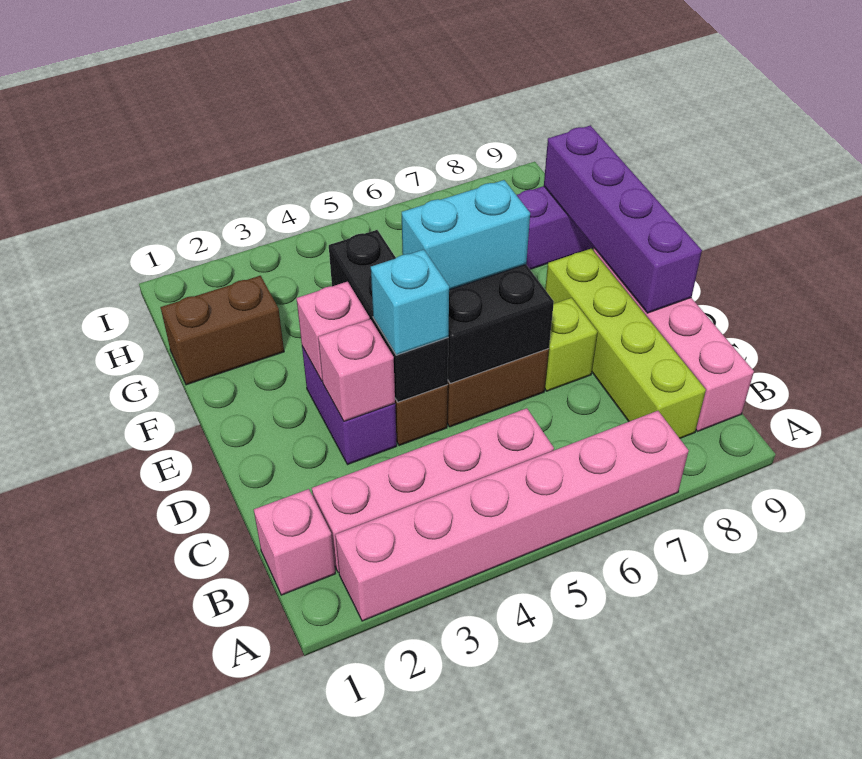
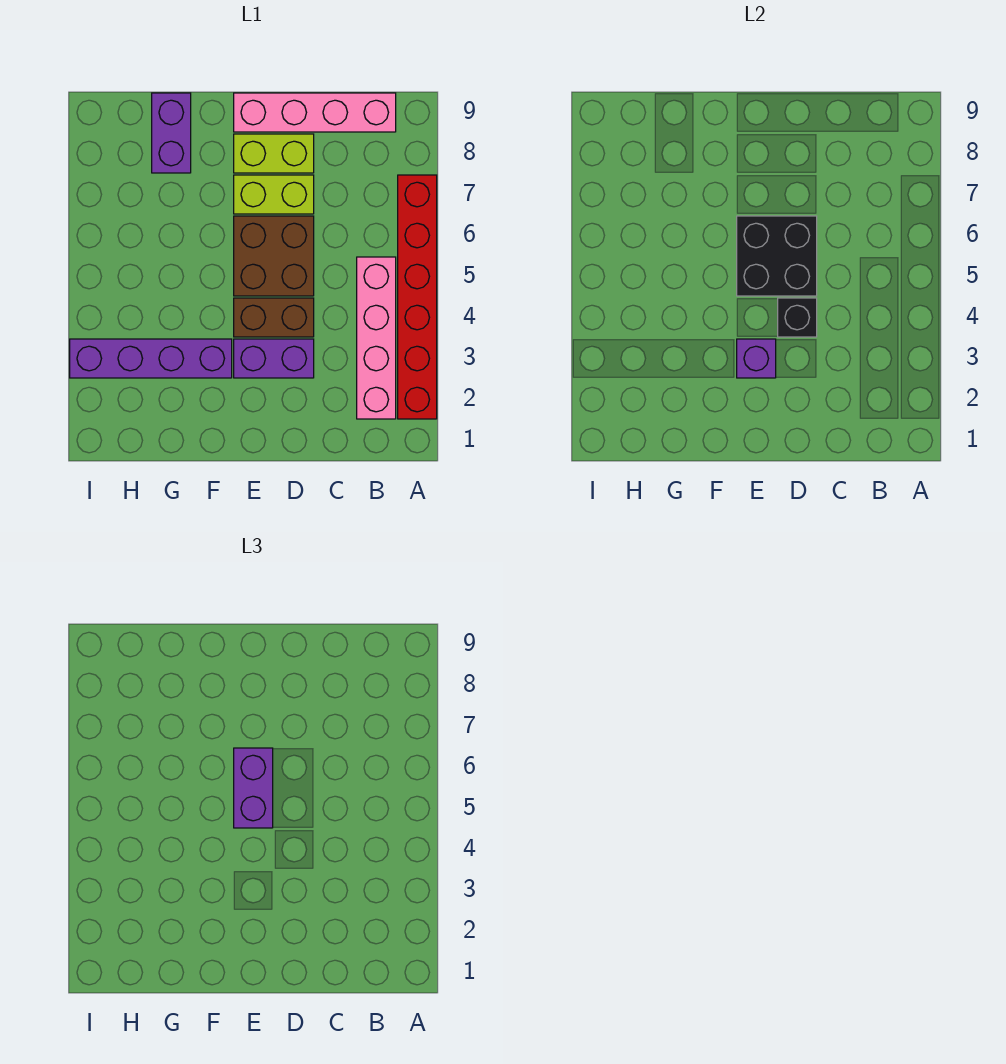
pink brick A2:A7 level 1 -> red brick A2:A7 level 1
pink brick B1 level 1 -> none
lime brick B8:E8 level 1 -> lime brick D8:E8 level 1
pink brick D3 level 2 -> none
black brick D4:F4 level 2 -> black brick D4 level 2
cyan brick D4 level 3 -> none
lime brick D7 level 1 -> lime brick D7:E7 level 1
purple brick D9:G9 level 2 -> purple brick F3:I3 level 1
pink brick E3 level 2 -> purple brick E3 level 2
cyan brick E5:E6 level 3 -> purple brick E5:E6 level 3
brown brick G1:G2 level 1 -> none

